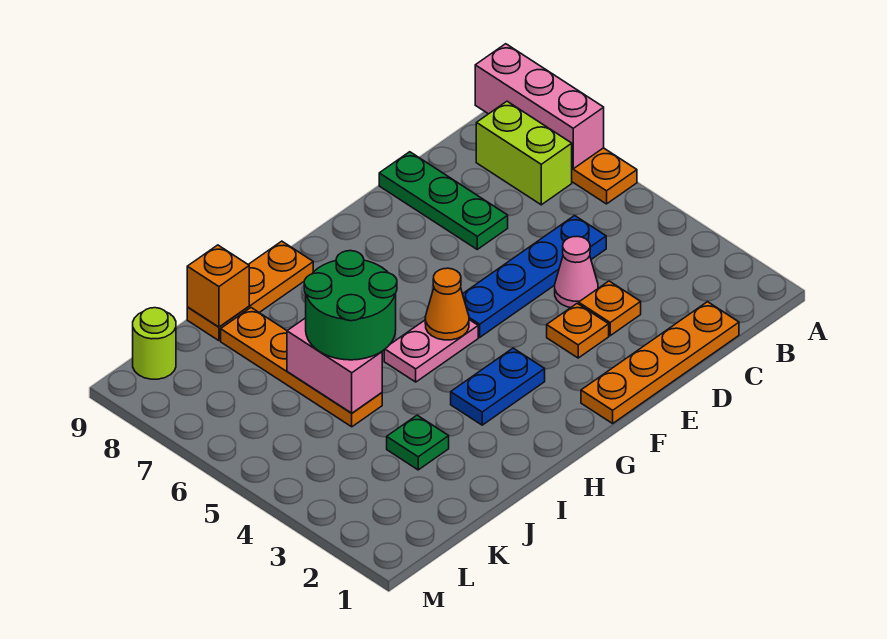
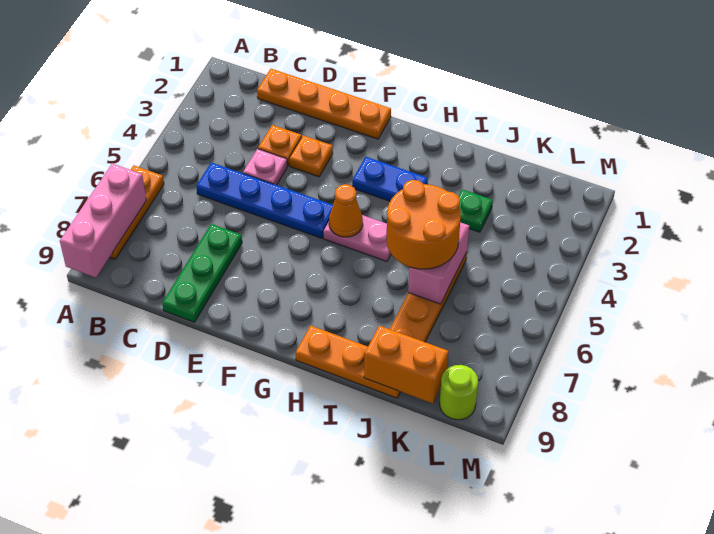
lime brick B7:B8 level 1 -> none
pink cone D4 level 1 -> pink plate D4 level 1
green round brick I5:J6 level 3 -> orange round brick I5:J6 level 3
orange brick J9 level 2 -> orange brick J9:K9 level 2

